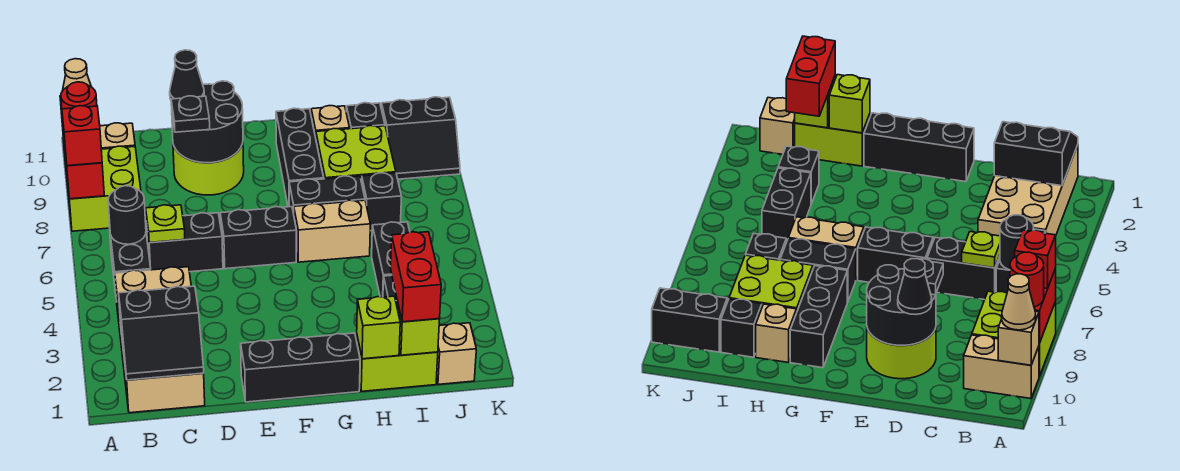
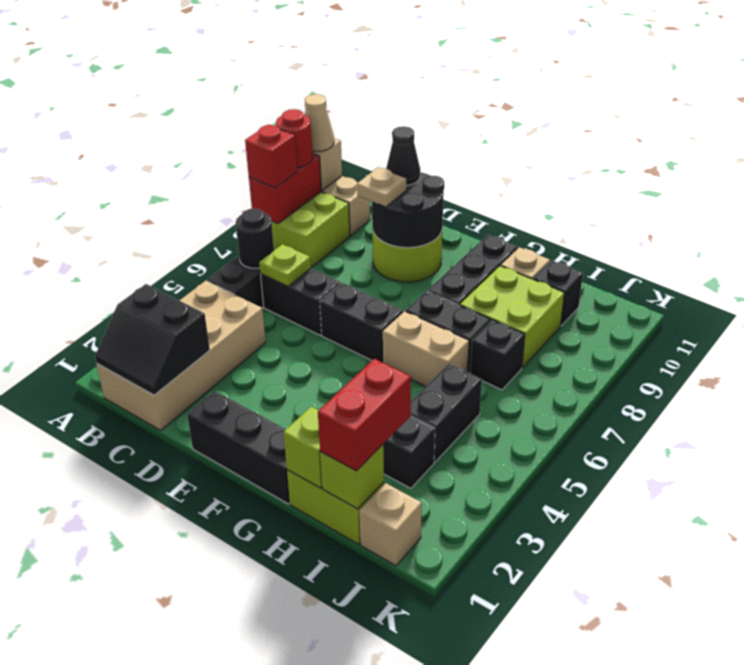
black plate D9 level 3 -> tan plate D9 level 3
black slope J9:K10 level 1 top 10 -> none

